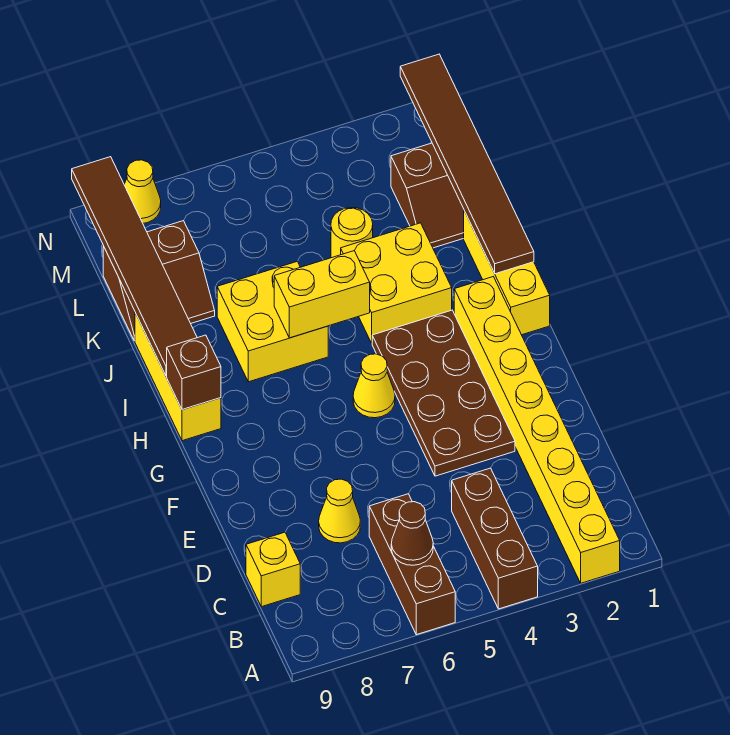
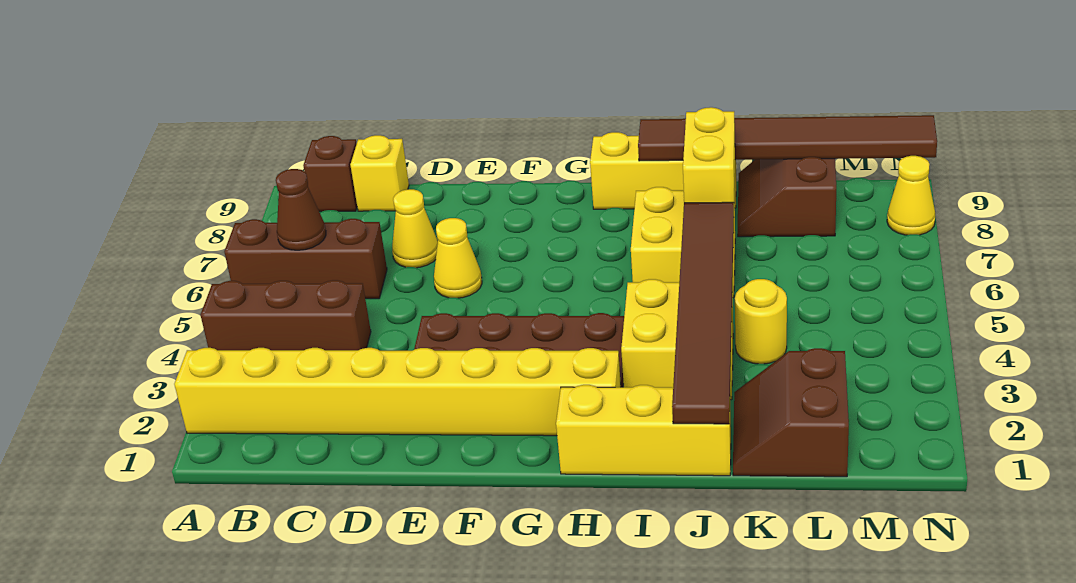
yellow cone G5 level 1 -> yellow cone E6 level 1
brown brick H9 level 2 -> brown brick B9 level 1
brown tile I1:N1 level 2 -> brown tile J1:J6 level 2
yellow brick I5:I6 level 2 -> yellow brick J7:J8 level 2

